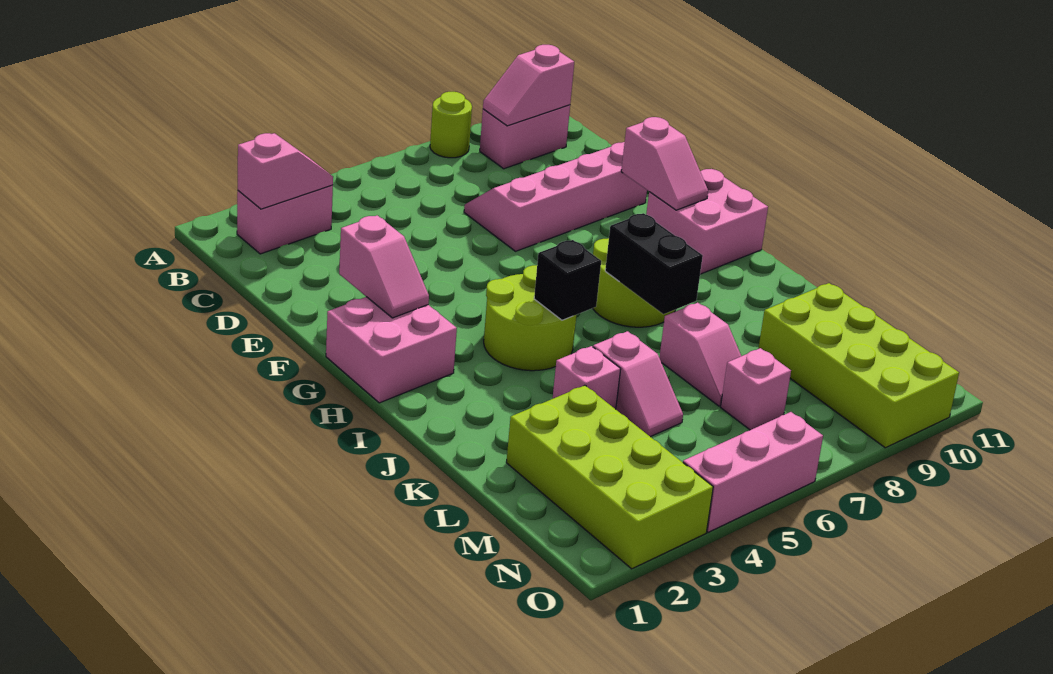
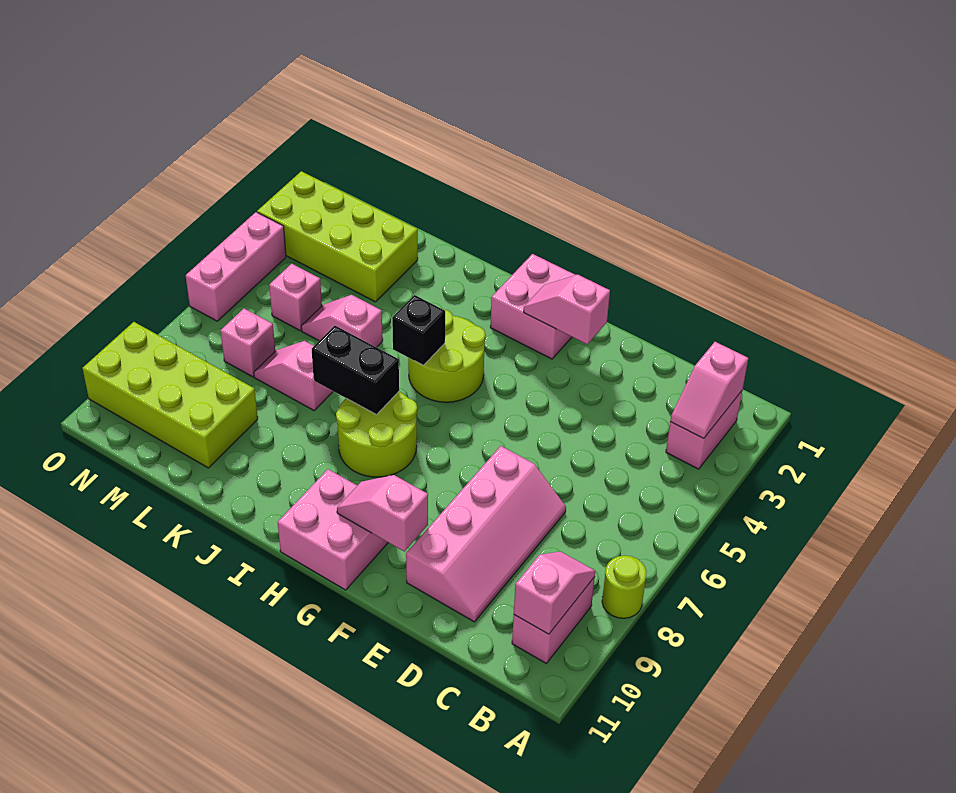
pink brick K4 level 1 -> pink brick M5 level 1

